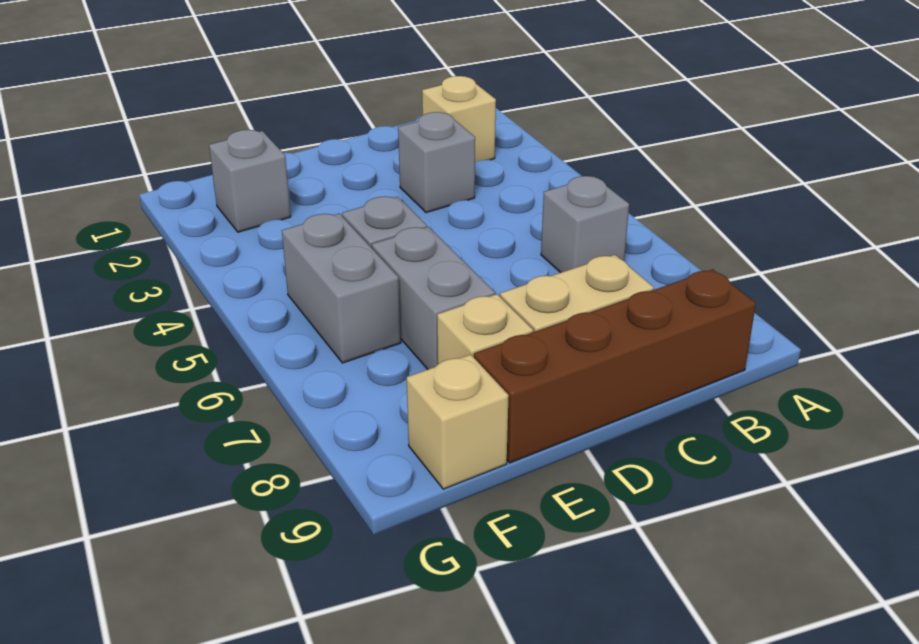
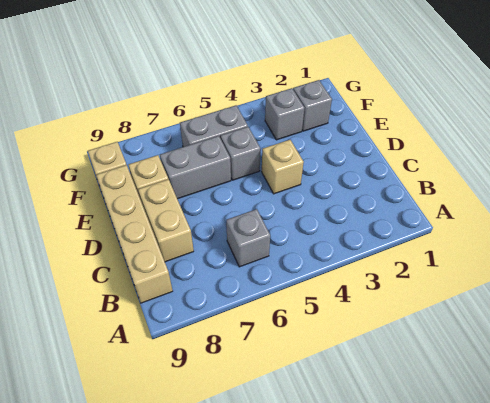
tan brick B2 level 1 -> tan brick D4 level 1
brown brick B9:E9 level 1 -> tan brick B9:E9 level 1
grey brick C3 level 1 -> grey brick F3 level 1

